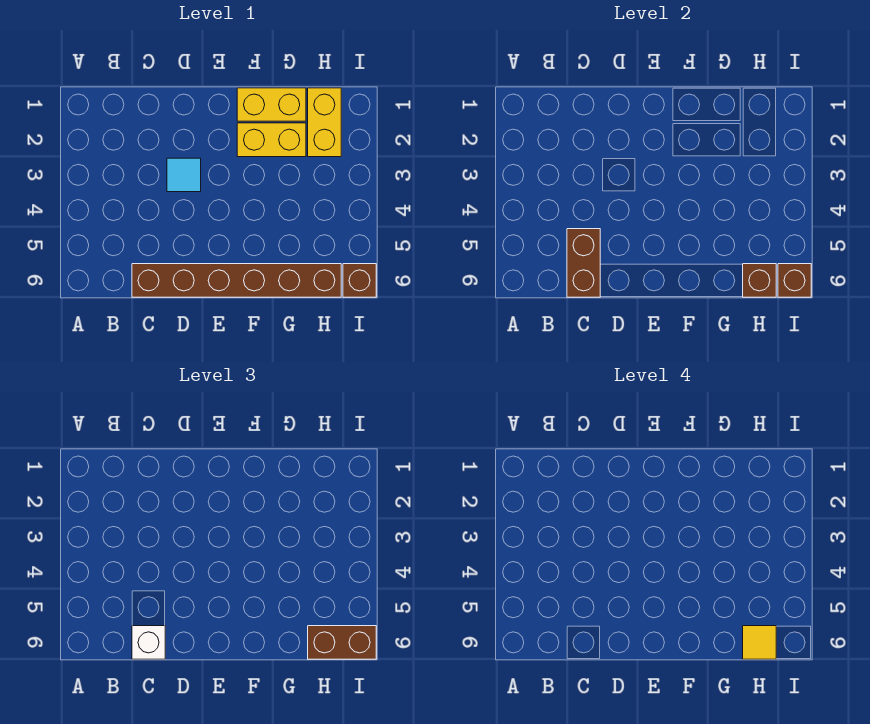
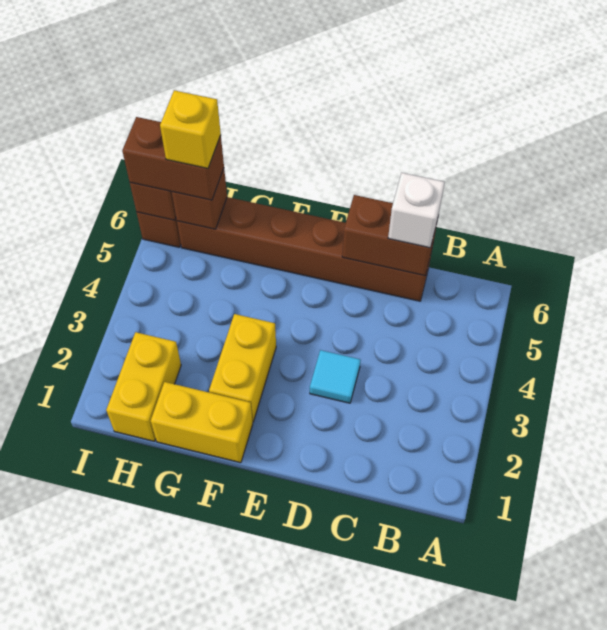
brown brick C5:C6 level 2 -> brown brick C6:D6 level 2
yellow brick F2:G2 level 1 -> yellow brick F2:F3 level 1
yellow tile H6 level 4 -> yellow brick H6 level 4

